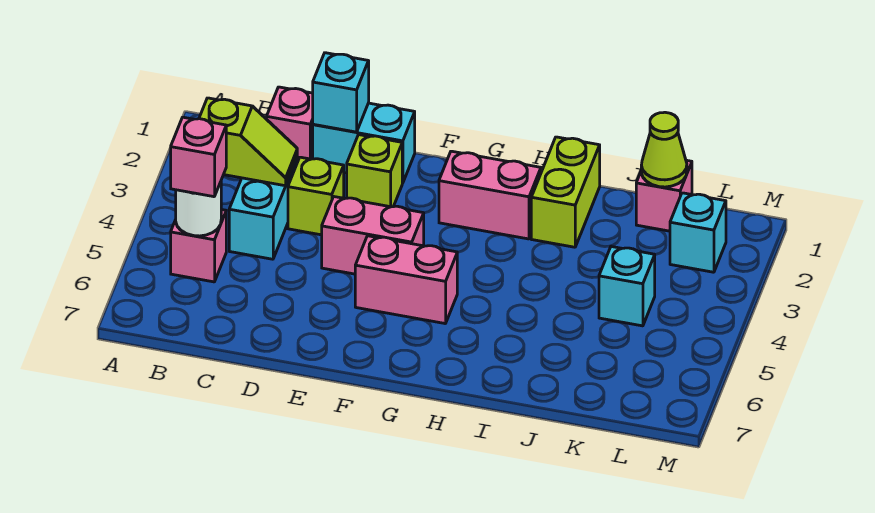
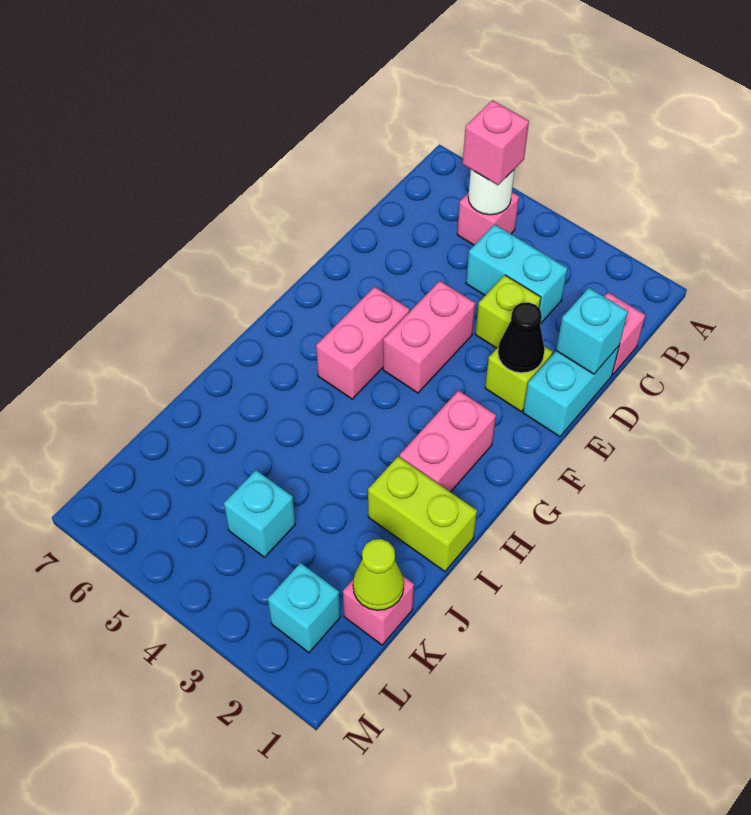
lime slope B3:C3 level 2 top B -> none
none -> black cone E2 level 2

